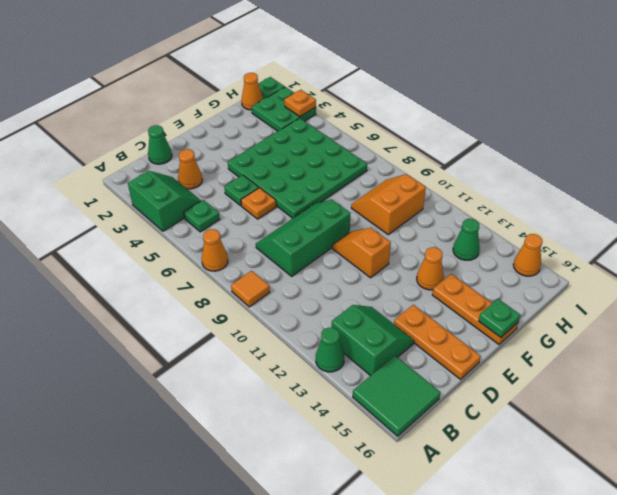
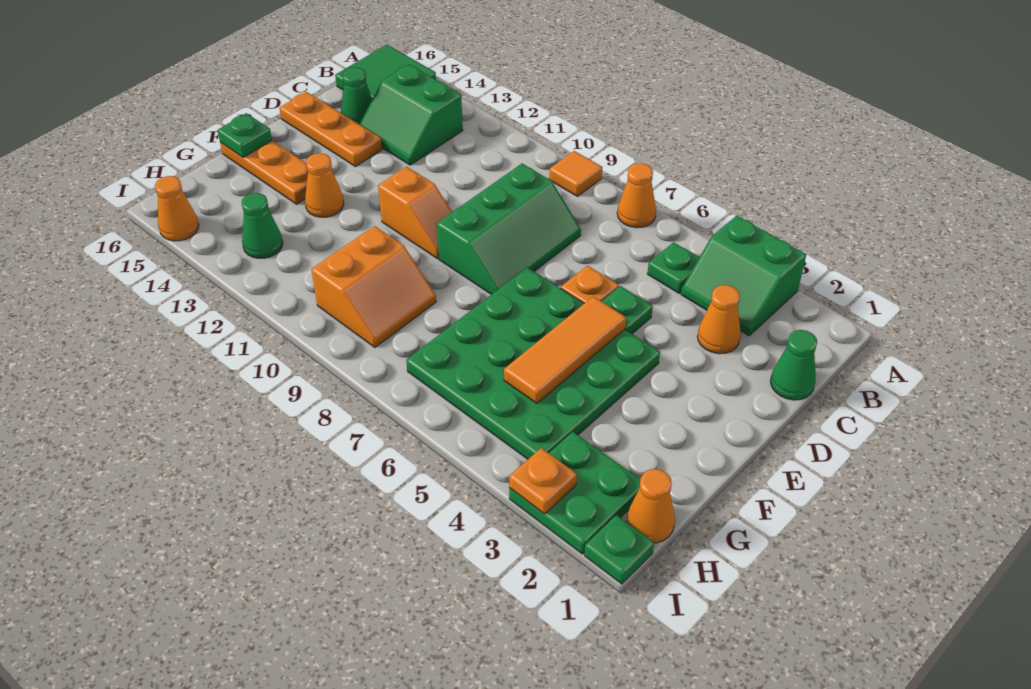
green cone A13 level 1 -> green cone C15 level 1
none -> orange tile E5:G5 level 2

